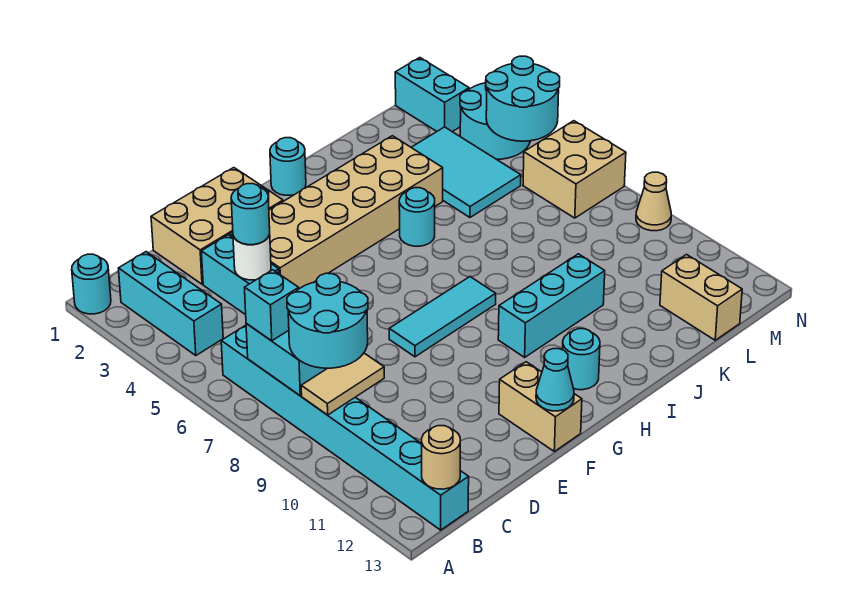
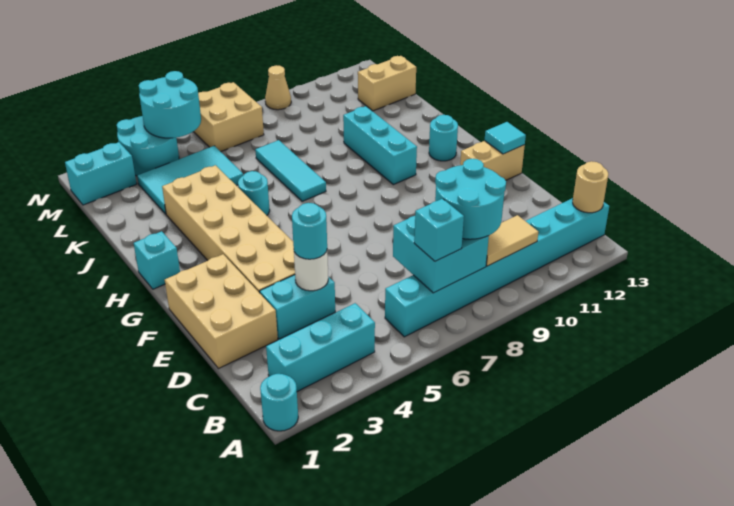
tan tile B9:C9 level 2 -> tan tile B9:B10 level 2
cyan tile F8:H8 level 1 -> cyan tile I7:K7 level 1
cyan cone F13 level 2 -> cyan tile F13 level 2
cyan round brick H1 level 1 -> cyan brick H1 level 1

